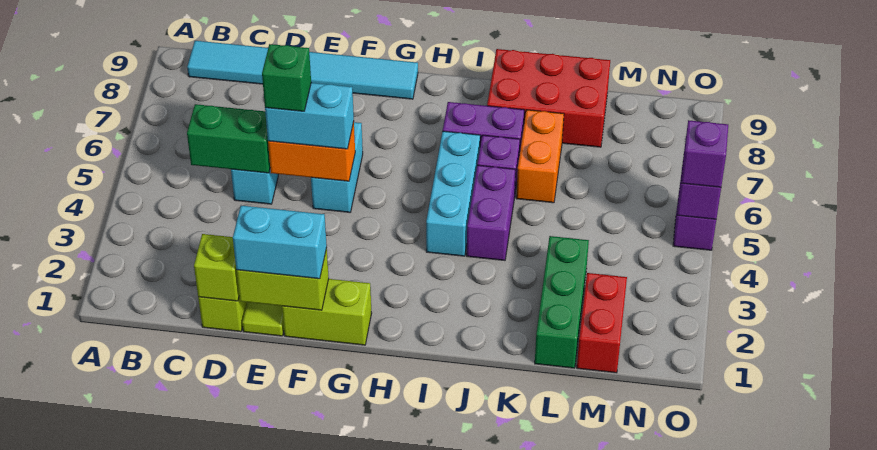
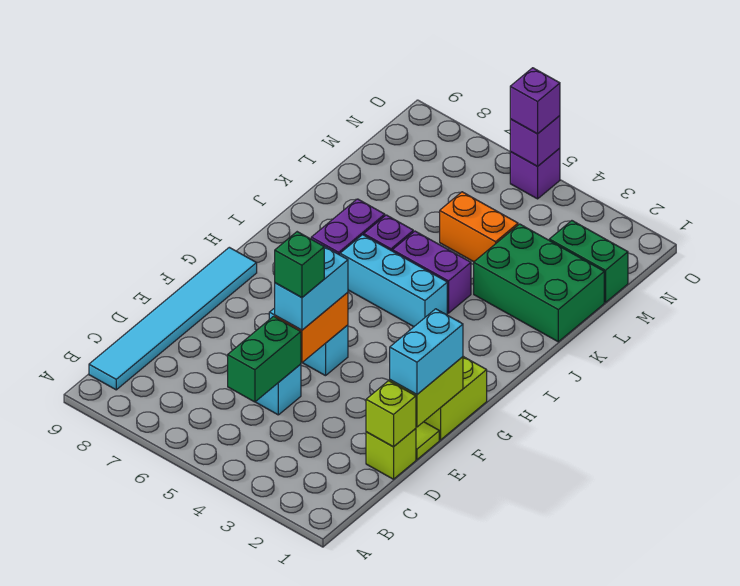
red brick J8:L9 level 1 -> none
orange brick K6:K7 level 1 -> orange brick L4:L5 level 1
green brick L1:L3 level 1 -> green brick K1:L3 level 1
red brick M1:M2 level 1 -> green brick M1:M2 level 1

